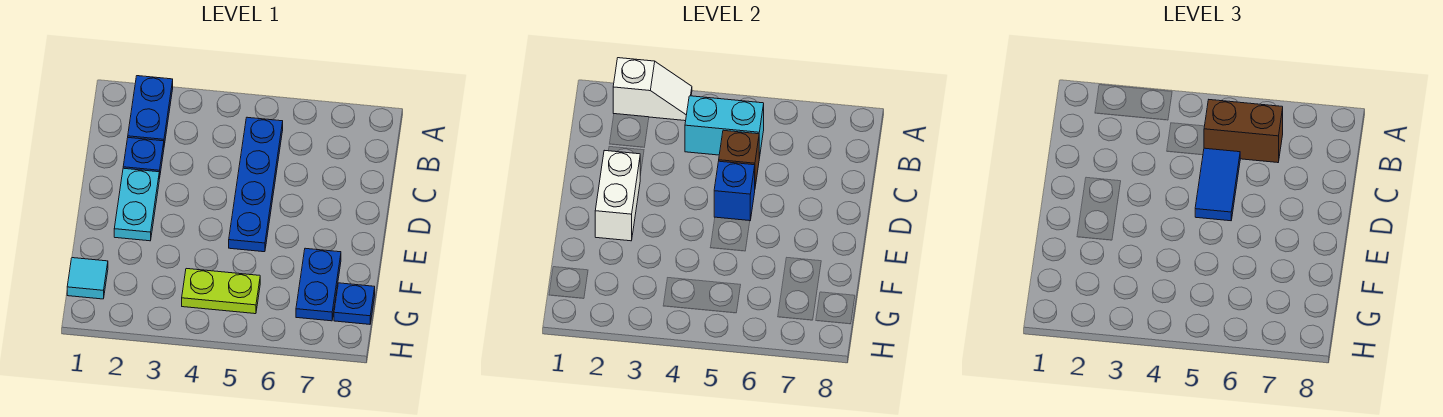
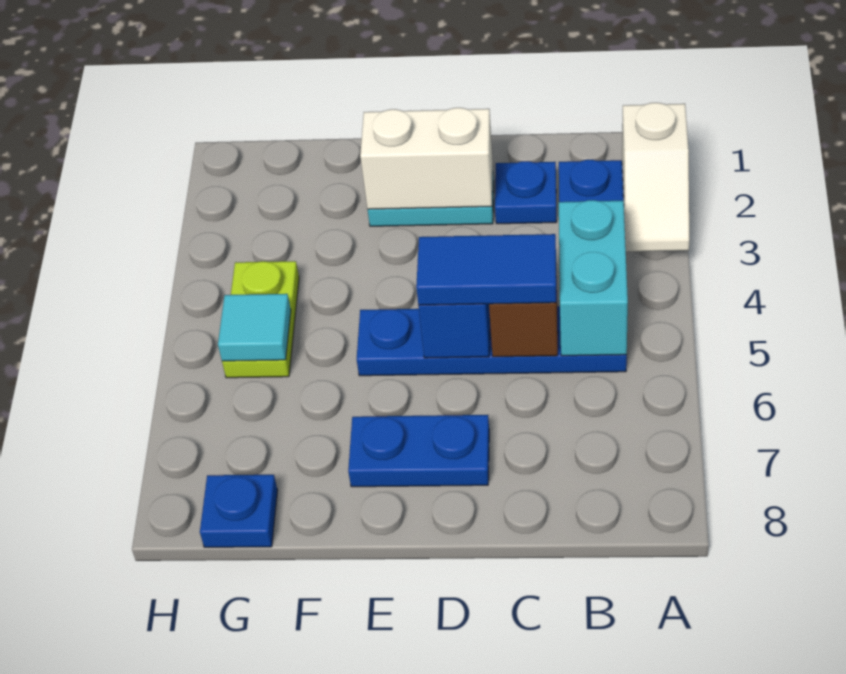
brown brick B5:B6 level 3 -> none
blue plate F7:G7 level 1 -> blue plate D7:E7 level 1
cyan tile G1 level 1 -> cyan tile G5 level 2

